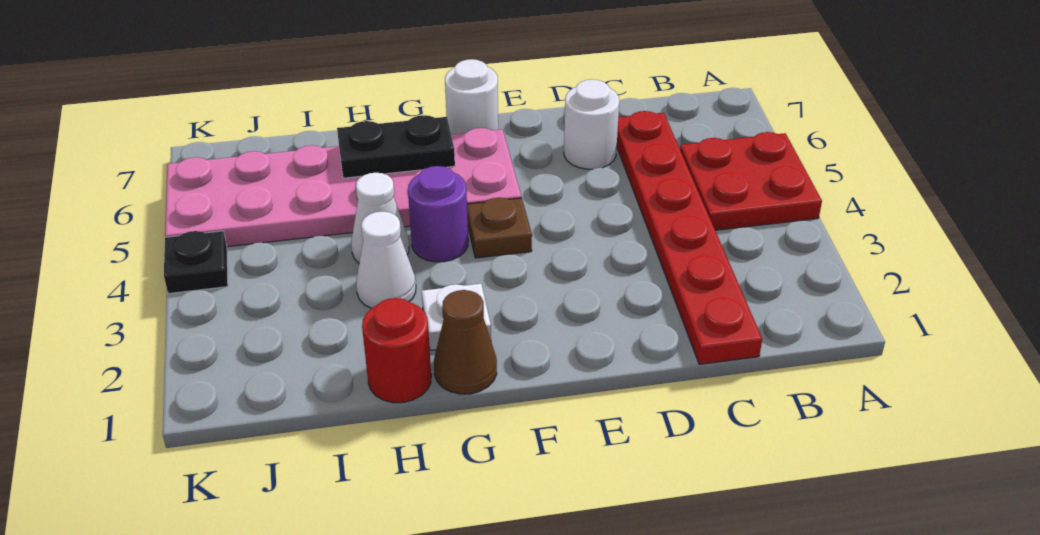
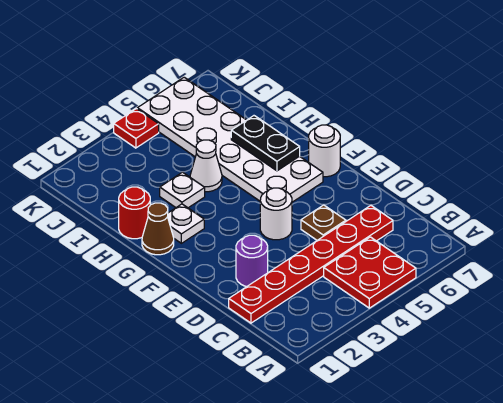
white round brick D6 level 1 -> white round brick E4 level 1
brown plate F4 level 1 -> brown plate D5 level 1
pink plate F5:K6 level 1 -> white plate F5:K6 level 1
purple round brick G4 level 1 -> purple round brick D2 level 1
white cone H3 level 1 -> white plate H3 level 1
black plate K4 level 1 -> red plate K4 level 1

